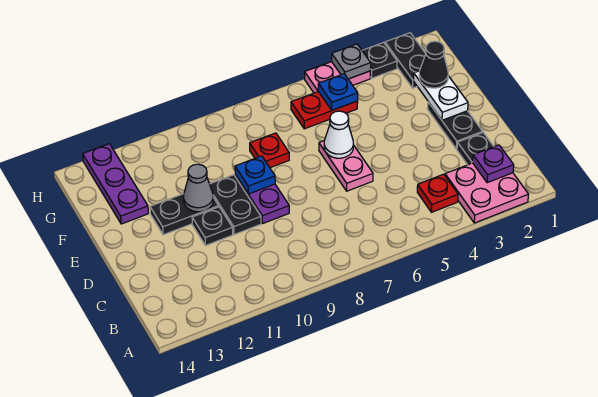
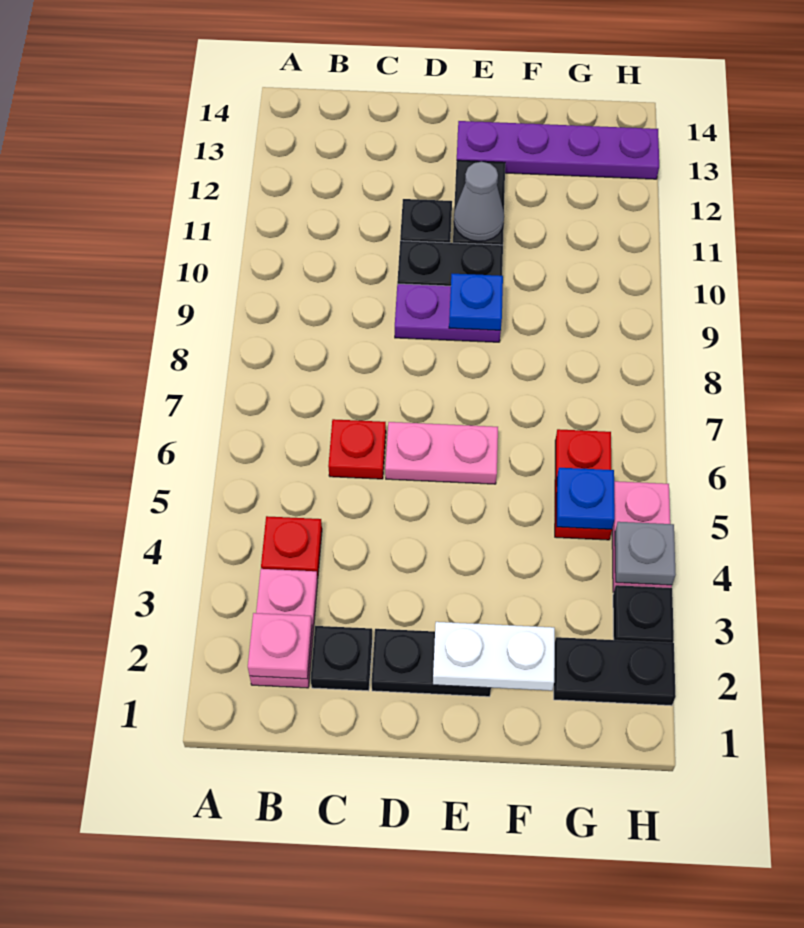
pink plate A2:B3 level 1 -> pink plate B2:B3 level 1
purple plate B2 level 2 -> pink plate B2 level 2
white cone E6 level 2 -> none
black cone F2 level 3 -> none
red plate F8 level 1 -> red plate C6 level 1
purple plate F13:H13 level 1 -> purple plate E13:H13 level 1

